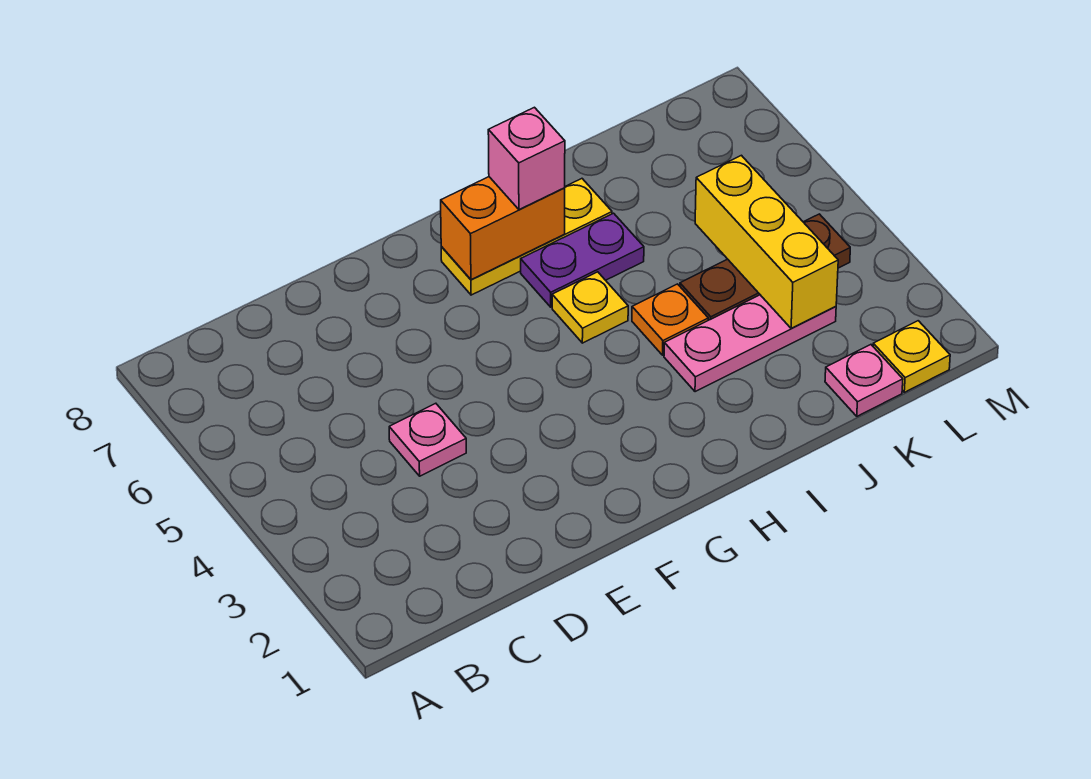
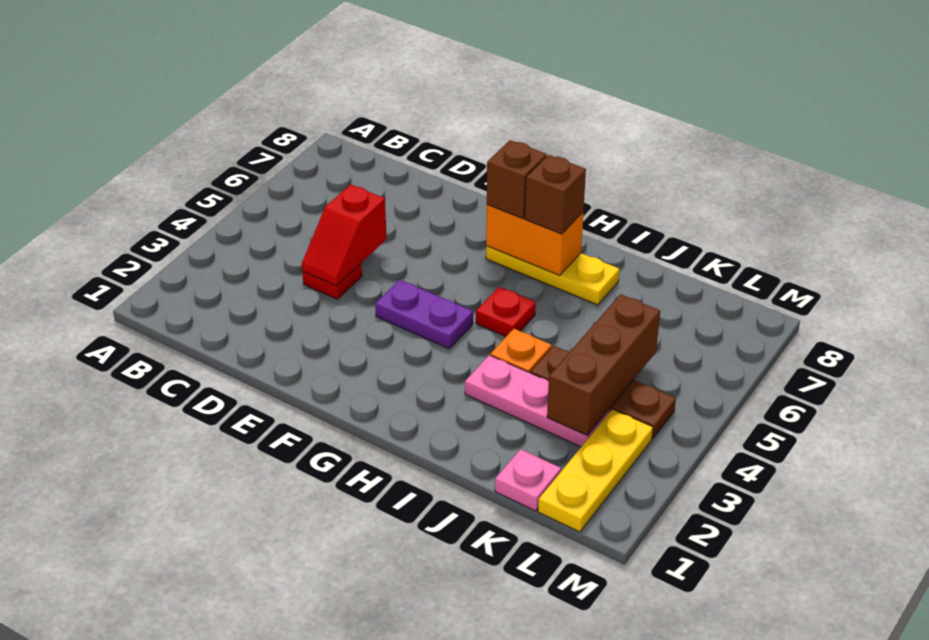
pink plate D4 level 1 -> red plate D4 level 1
none -> red slope D4:D5 level 2 top 5
none -> brown brick G7 level 3
yellow plate H5 level 1 -> red plate H5 level 1
purple plate H6:I6 level 1 -> purple plate F4:G4 level 1
pink brick H7 level 3 -> brown brick H7 level 3
yellow brick K3:K5 level 2 -> brown brick K3:K5 level 2
yellow plate L1 level 1 -> yellow plate L1:L3 level 1

